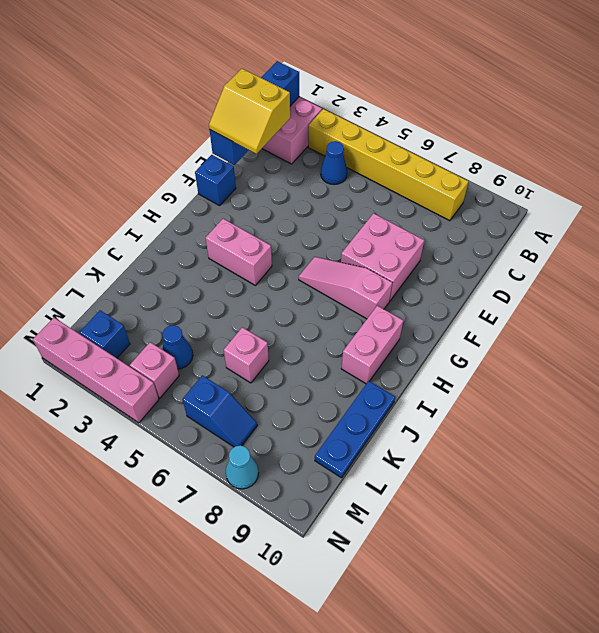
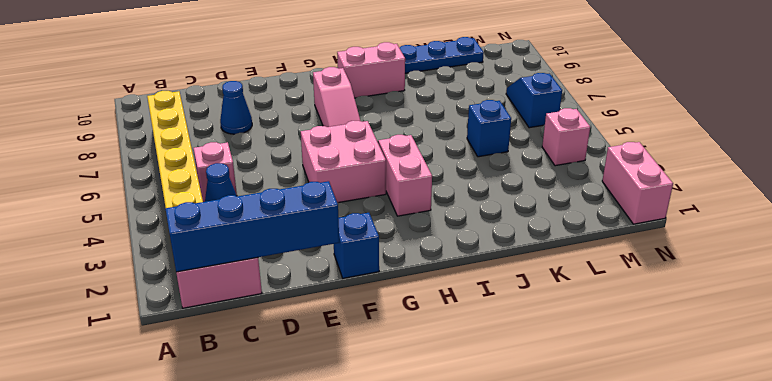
yellow slope D1:E2 level 3 top D -> none
pink brick E7:F8 level 1 -> pink brick F4:G5 level 1
pink brick K6 level 1 -> pink brick C5 level 1
blue cone L4 level 1 -> blue cone D8 level 1
blue brick M2 level 1 -> blue brick K5 level 1
pink brick N1:N4 level 1 -> pink brick N1:N2 level 1
cyan cone N8 level 1 -> none

